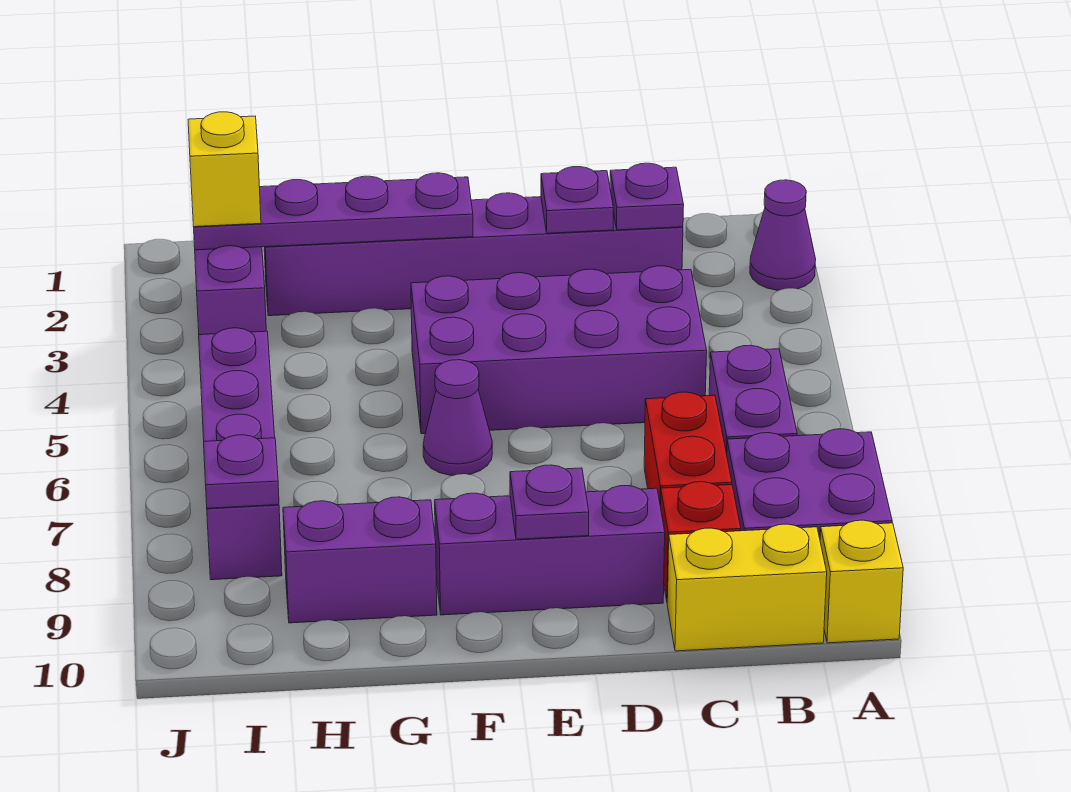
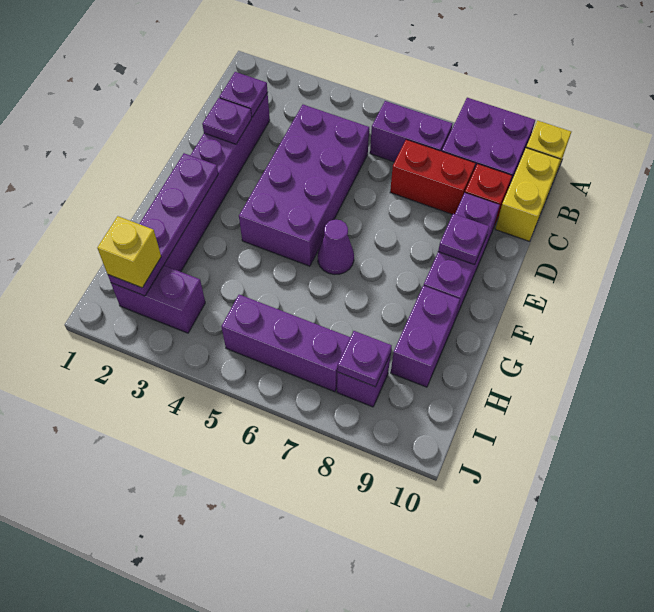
purple cone A2 level 1 -> none

